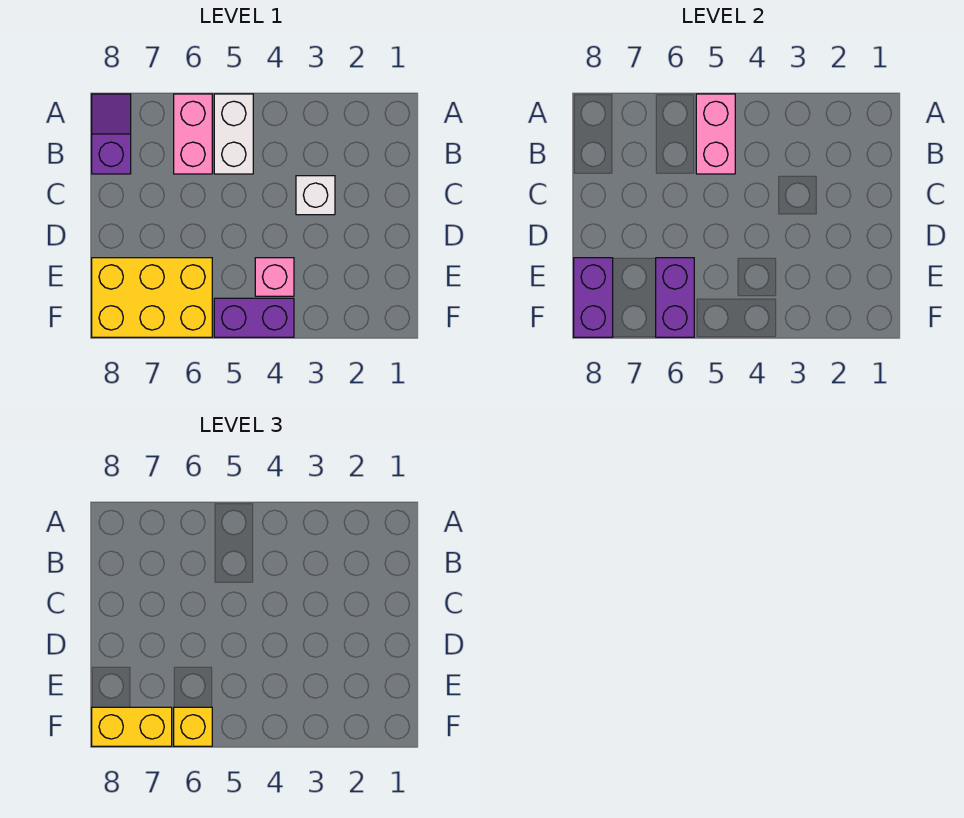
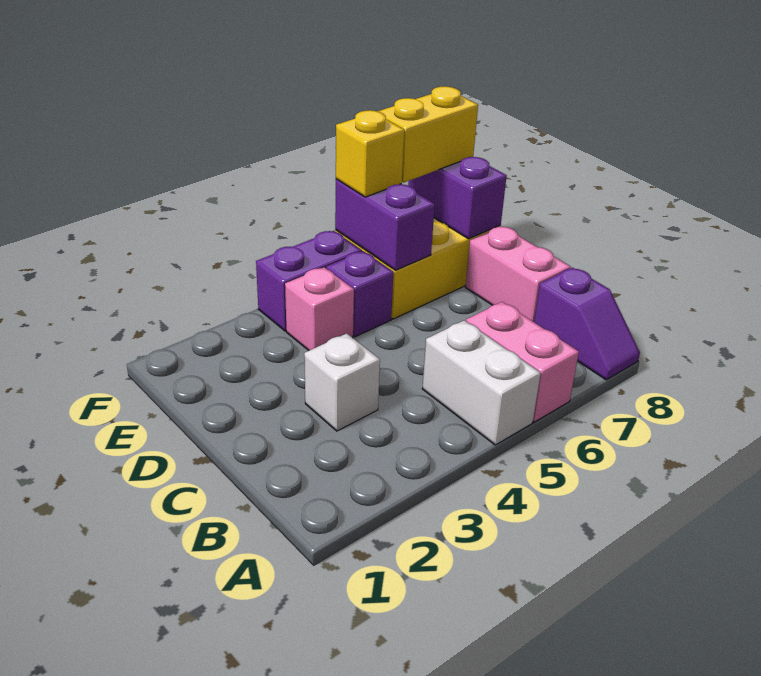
pink brick A5:B5 level 2 -> pink brick C8:D8 level 1
none -> purple brick E5 level 1

